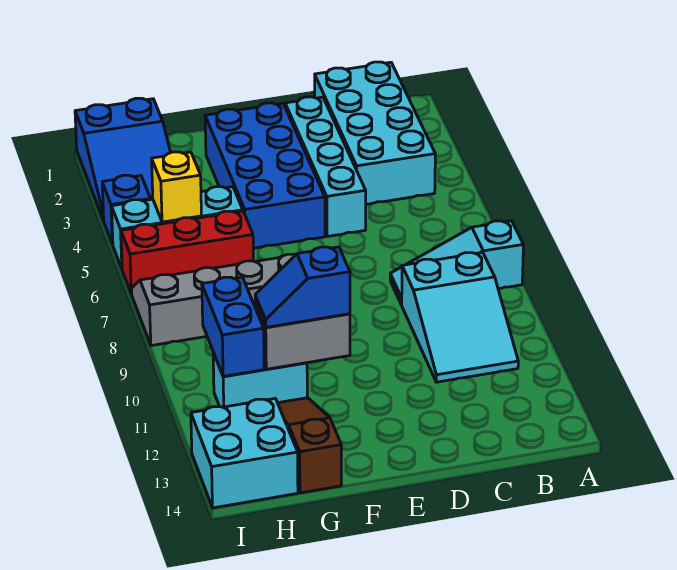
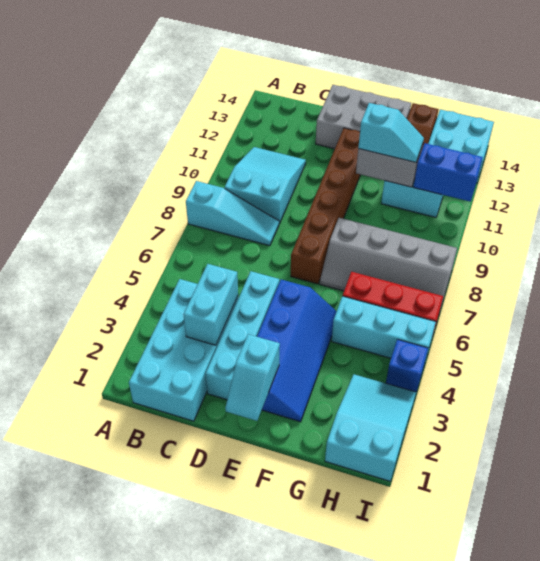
none -> cyan brick C3:C4 level 2
none -> grey brick D13:F14 level 1
none -> cyan slope E1:E2 level 2 top 2
blue brick E2:F5 level 1 -> blue slope E2:F5 level 1 top E
none -> brown brick E7:E12 level 1
blue slope F11:G11 level 3 top F -> cyan slope F11:G11 level 3 top F
blue slope H1:I3 level 1 top 1 -> cyan slope H1:I3 level 1 top 1
yellow brick H5 level 2 -> none
blue brick H10:H11 level 2 -> blue brick H11:I11 level 2

